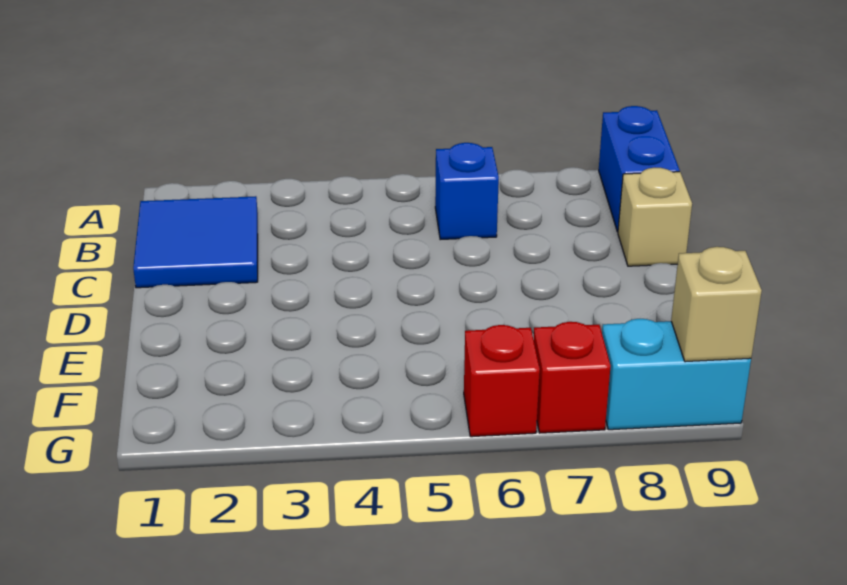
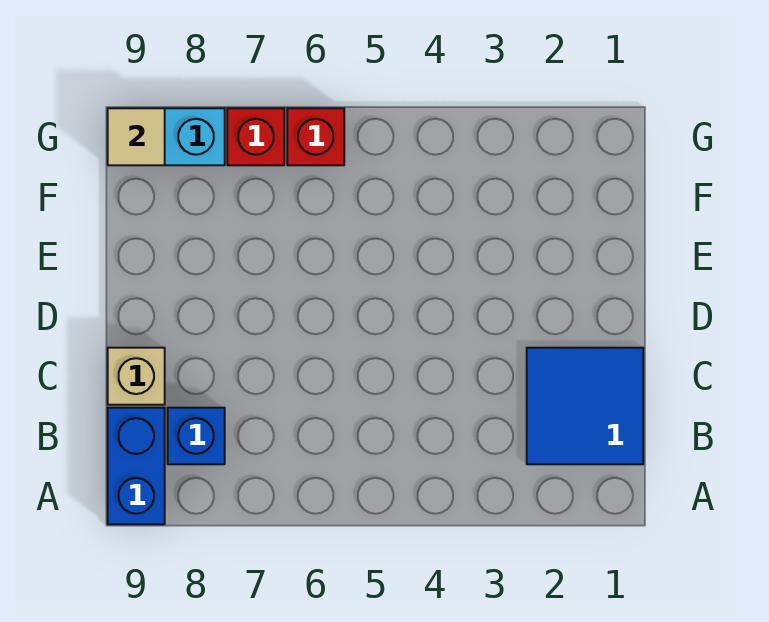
blue brick B6 level 1 -> blue brick B8 level 1
tan brick G9 level 2 -> tan tile G9 level 2

